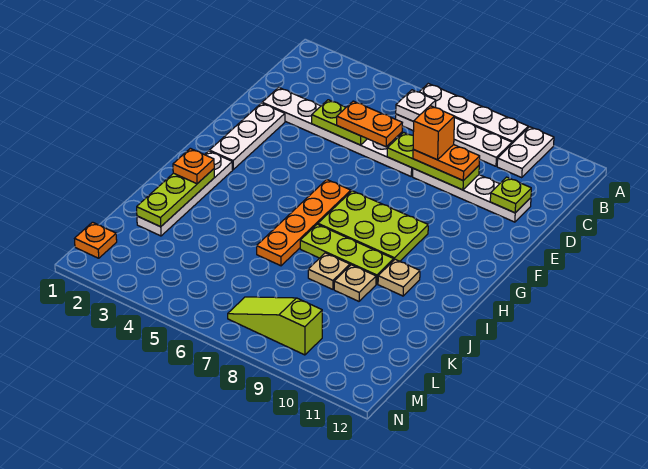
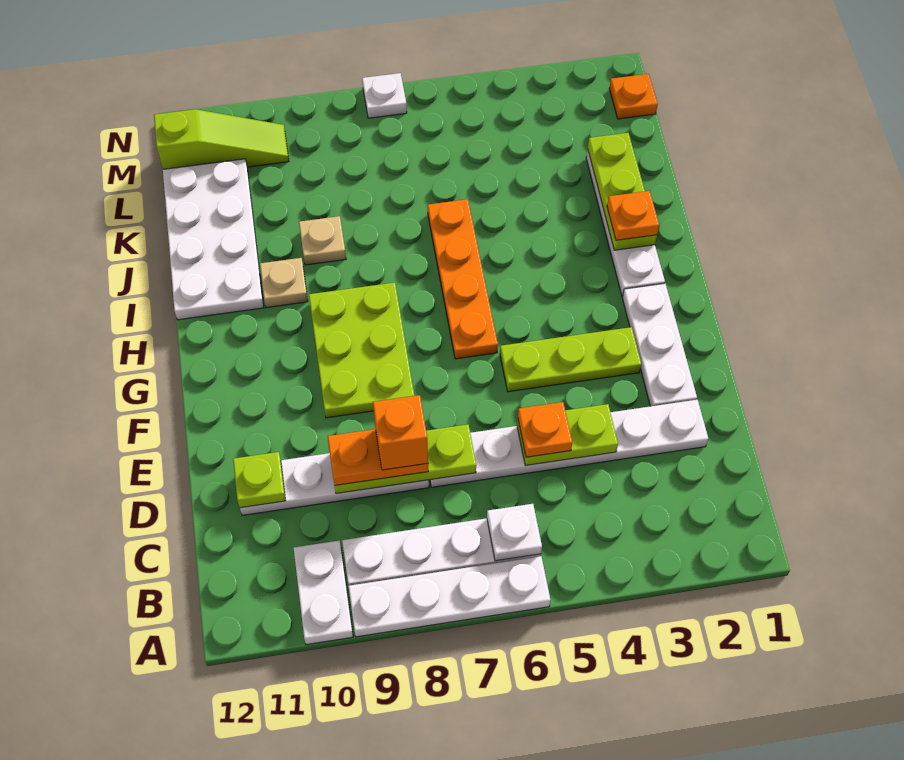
orange plate D5:D6 level 3 -> orange plate D5 level 3
lime plate G7:H9 level 1 -> lime plate F8:H9 level 1
lime plate I7:I9 level 1 -> lime plate F3:F5 level 1
none -> white plate I11:L12 level 1
tan plate J8 level 1 -> none
lime slope M7:M9 level 1 top 9 -> lime slope M10:M12 level 1 top 12
none -> white plate N7 level 1

